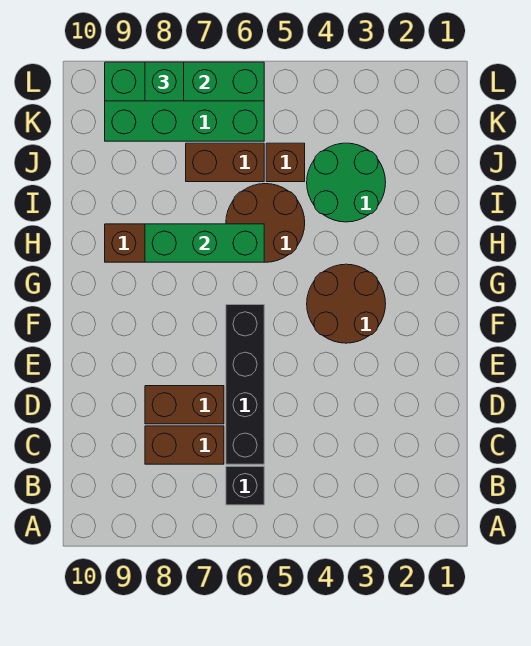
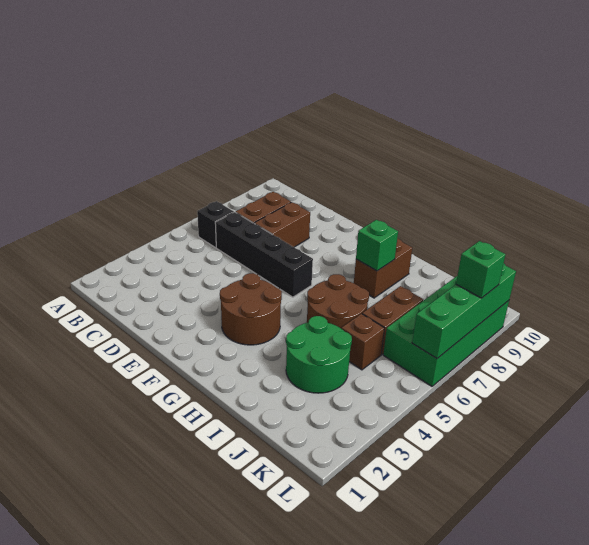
green brick H6:H8 level 2 -> green brick H8 level 2

